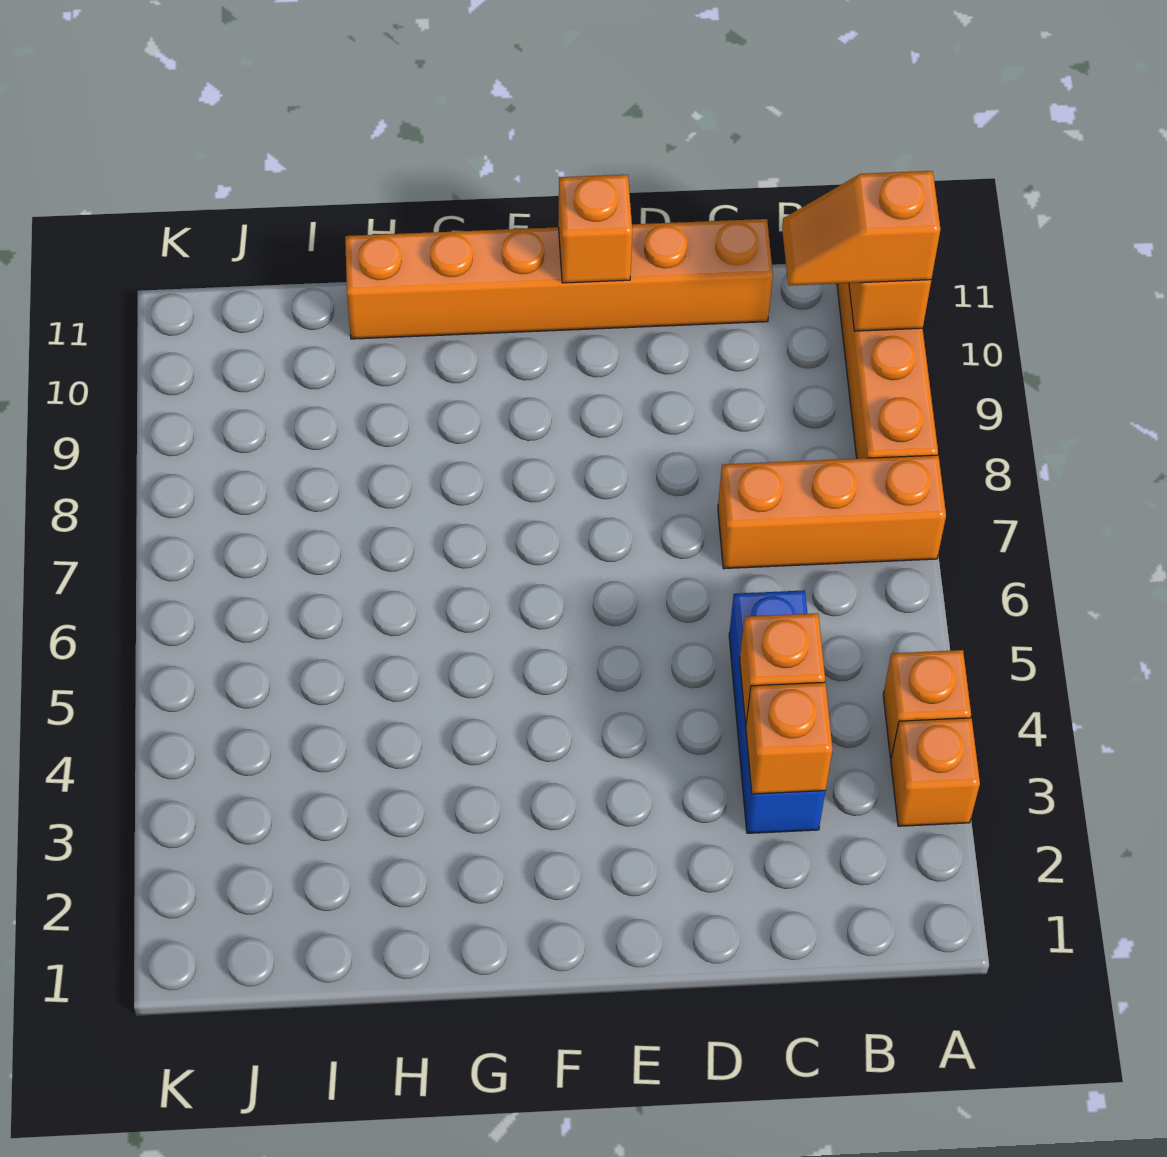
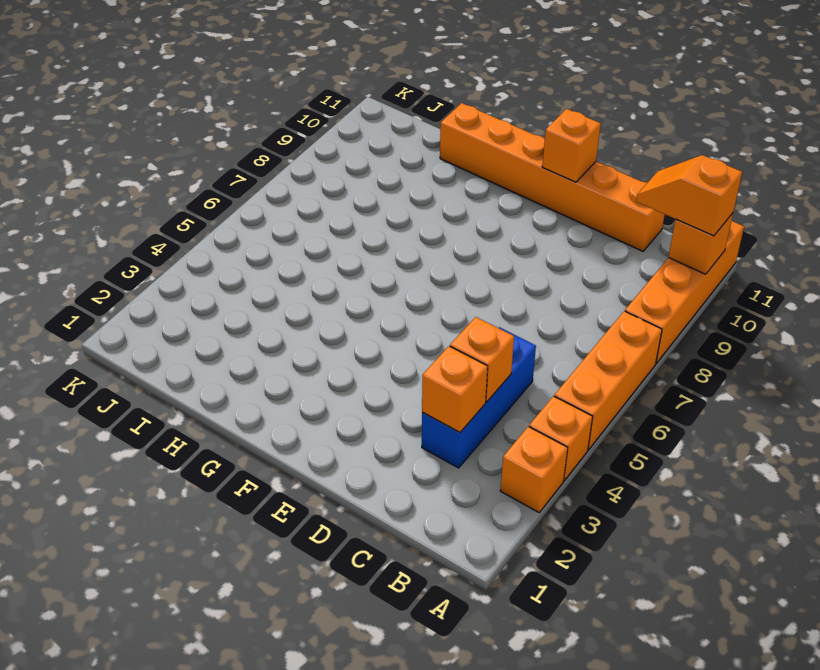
orange brick A7:C7 level 1 -> orange brick A5:A7 level 1

